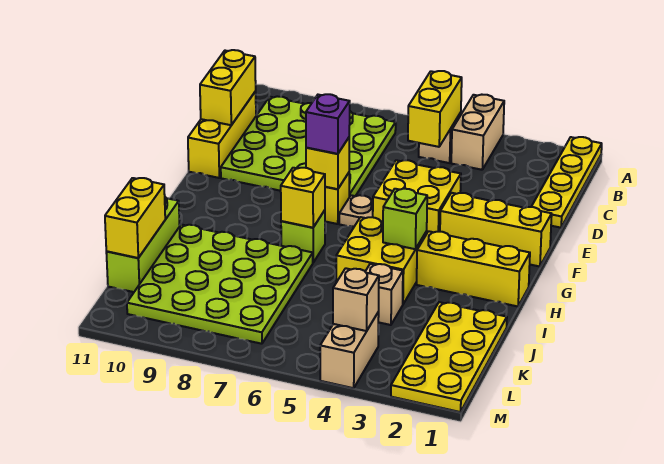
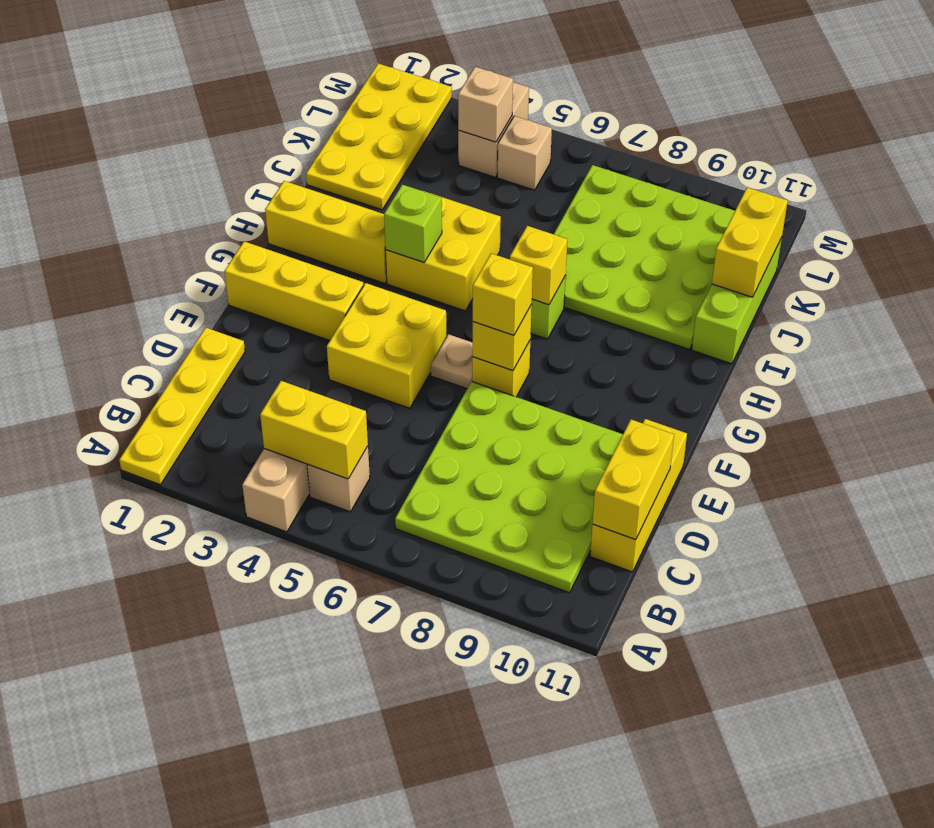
yellow brick B5:C5 level 2 -> yellow brick B4:B5 level 2
purple brick F7 level 3 -> yellow brick F7 level 3
tan brick J4 level 1 -> tan brick L5 level 1

